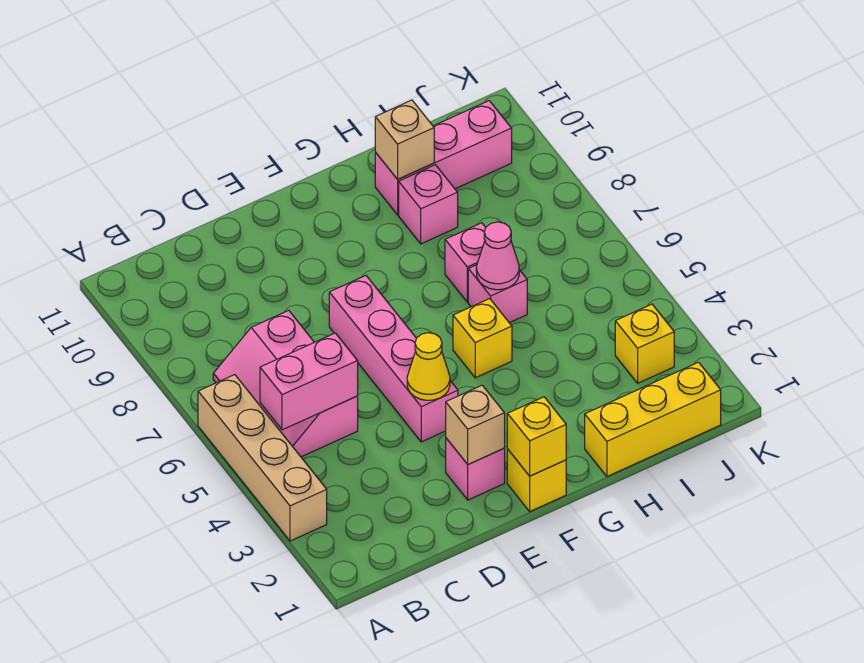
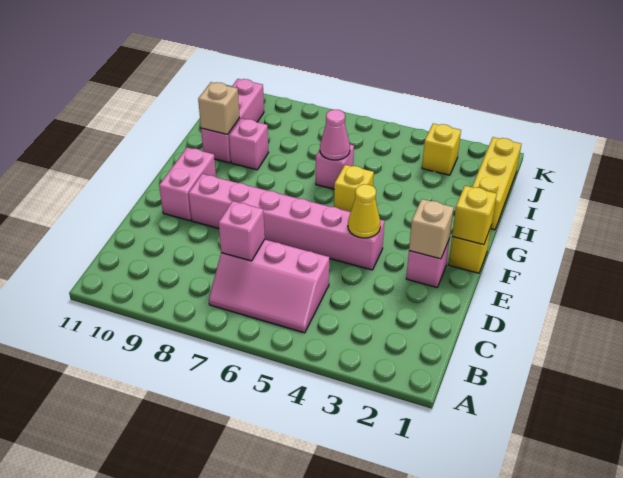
tan brick A3:A6 level 1 -> none
pink brick B5:C5 level 2 -> pink brick E10:F10 level 1
pink brick E4:E7 level 1 -> pink brick E4:E9 level 1
pink brick H7 level 1 -> pink brick C7 level 2

